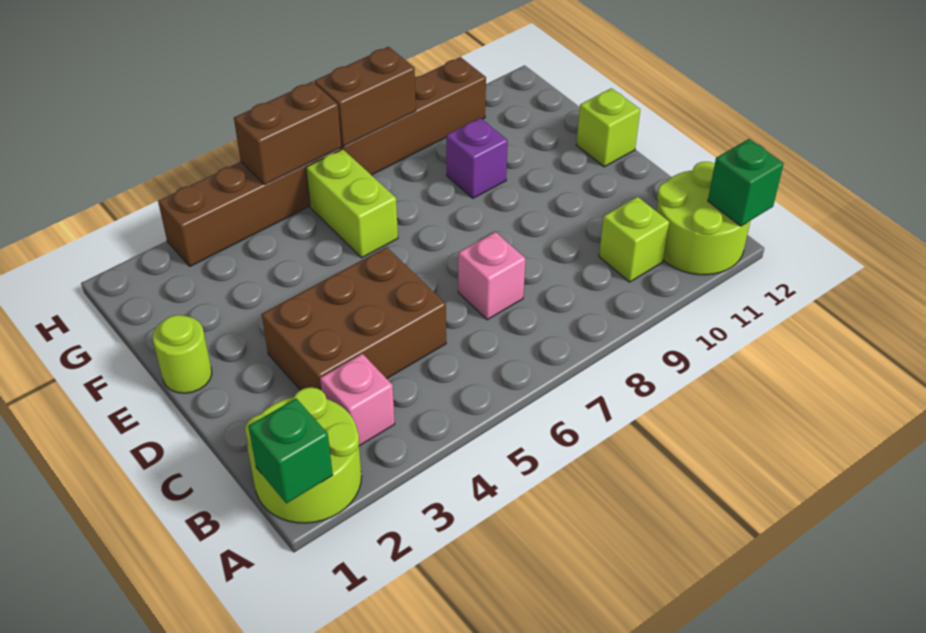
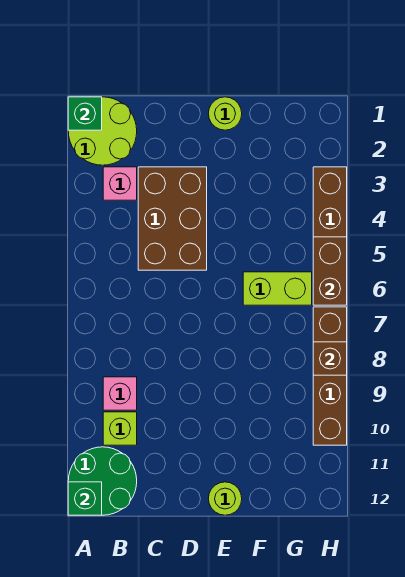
lime round brick A11:B12 level 1 -> green round brick A11:B12 level 1
pink brick C7 level 1 -> pink brick B9 level 1
lime brick E12 level 1 -> lime round brick E12 level 1
purple brick F9 level 1 -> none
brown brick H7:H8 level 2 -> brown brick H8 level 2

